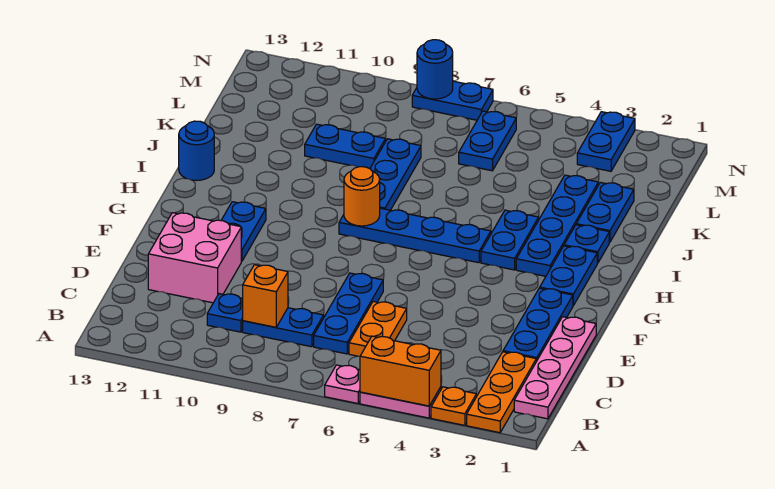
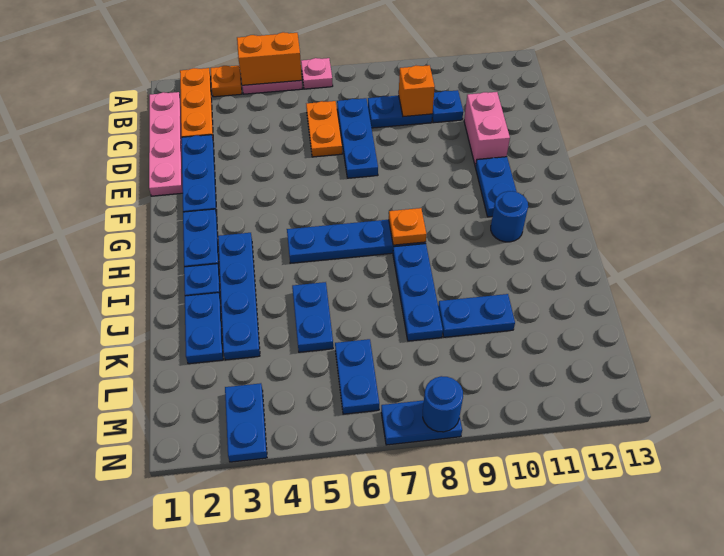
pink brick D11:E12 level 1 -> pink brick D11:E11 level 1
blue plate H4:I4 level 1 -> blue plate J5:K5 level 1
orange round brick H8 level 2 -> orange plate H8 level 2
blue round brick I13 level 1 -> blue round brick H11 level 1

